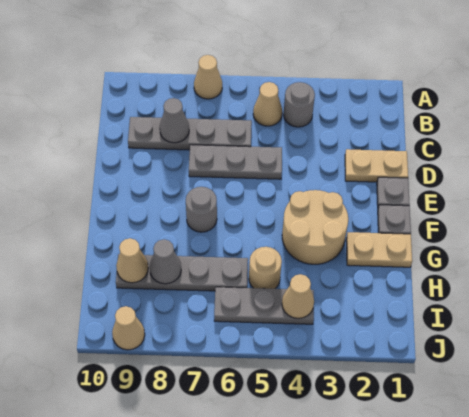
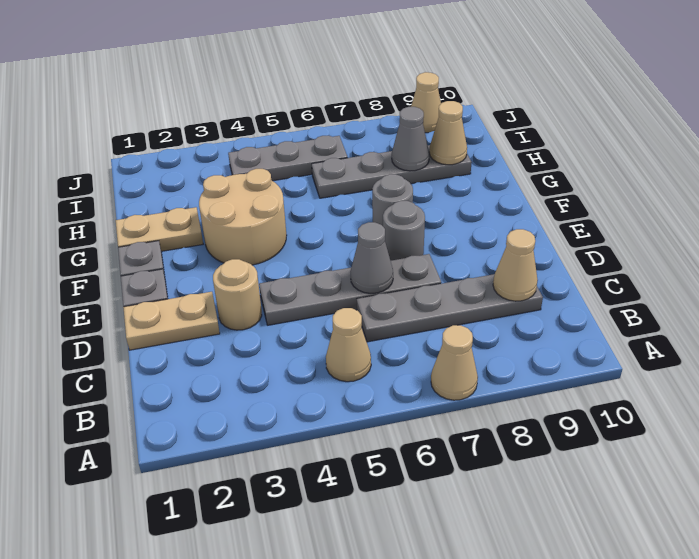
grey round brick B4 level 1 -> grey round brick E7 level 1
grey cone C8 level 2 -> grey cone D6 level 2
grey plate D5:D7 level 1 -> grey plate D4:D7 level 1
tan round brick H5 level 1 -> tan round brick D3 level 1
tan cone I4 level 2 -> tan cone C9 level 2

